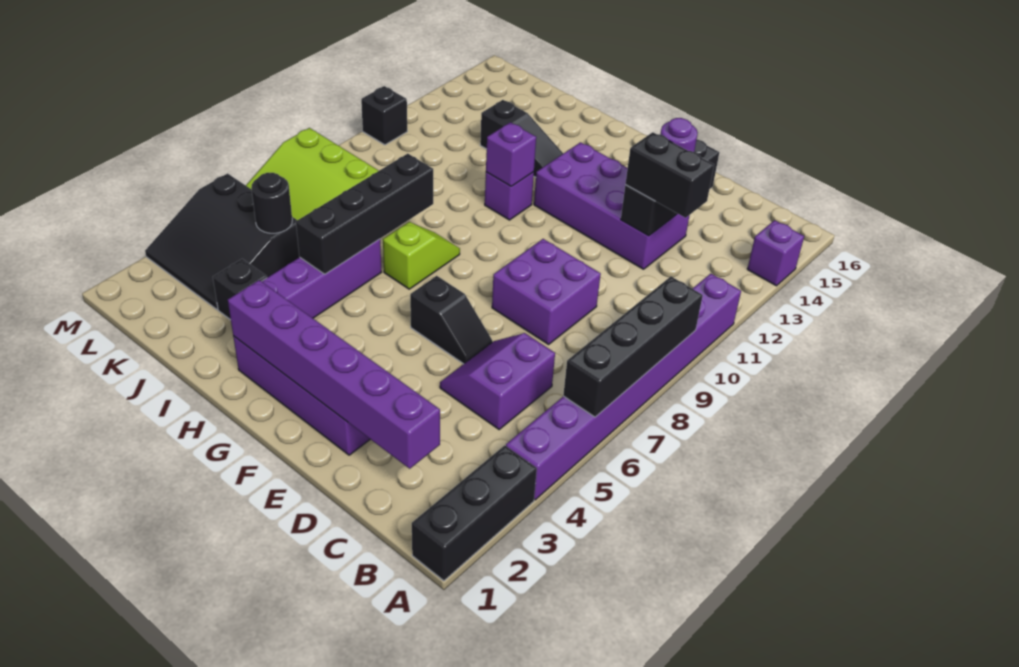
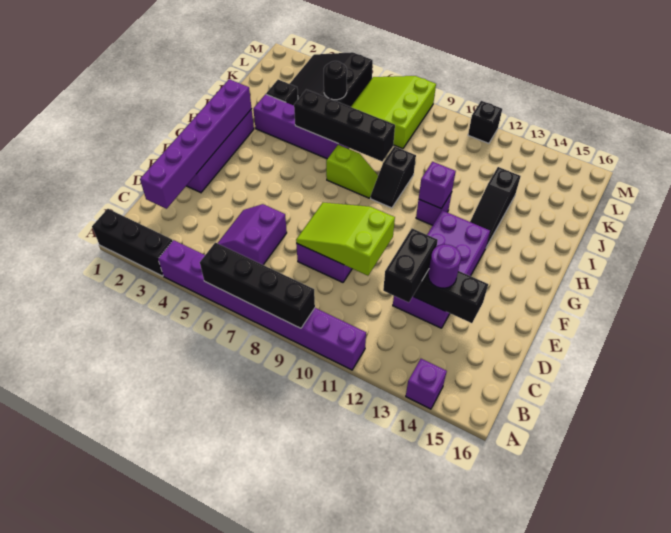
purple slope C5:D6 level 1 top C -> purple slope C5:D6 level 1 top 6
none -> lime slope D8:E10 level 2 top 10
black slope E6:F6 level 1 top F -> black slope H9:I9 level 1 top I

